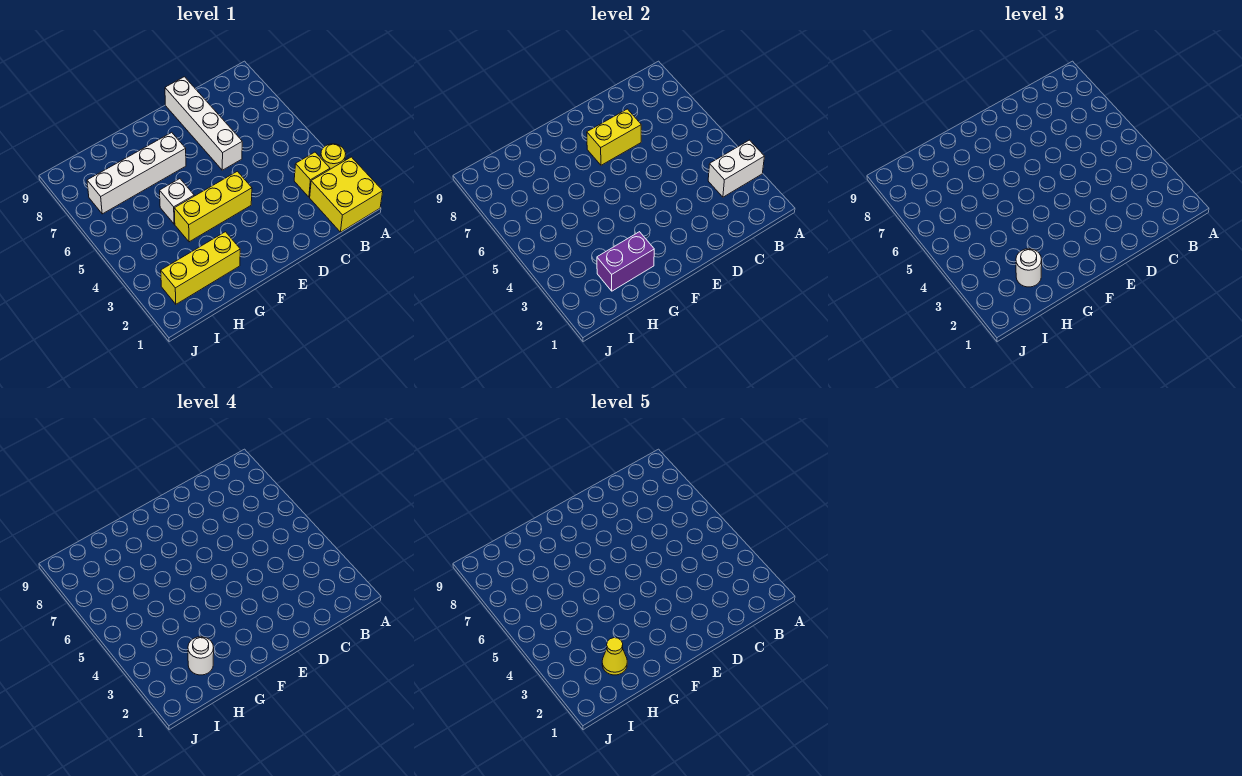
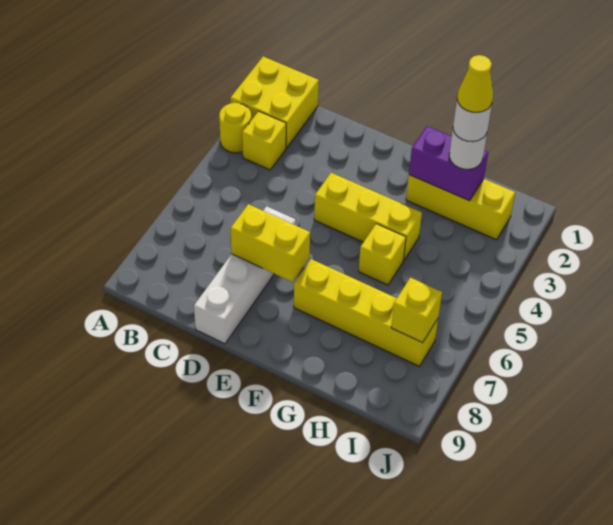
white brick A3:B3 level 2 -> none
white brick F7:I7 level 1 -> yellow brick F7:I7 level 1
white brick G5 level 1 -> yellow brick G5 level 1
none -> yellow brick I7 level 2

